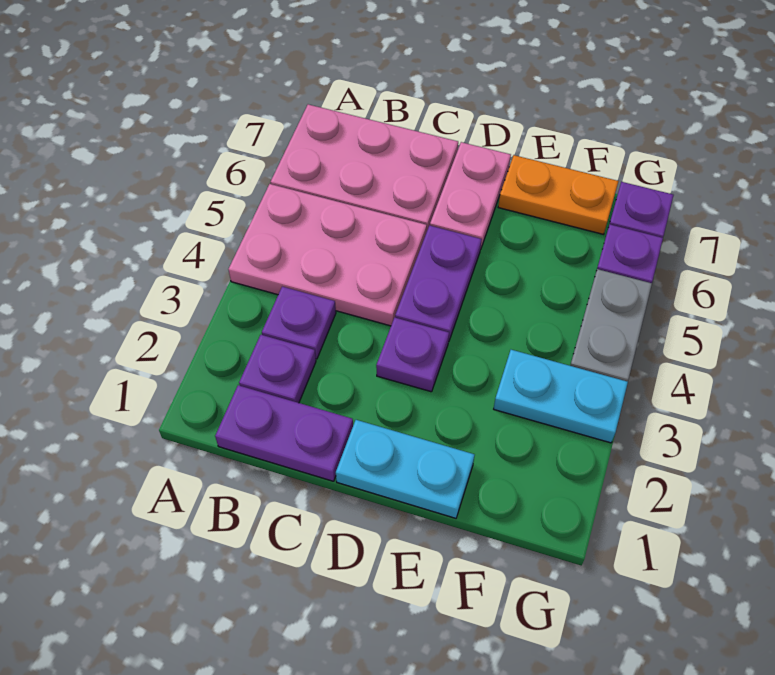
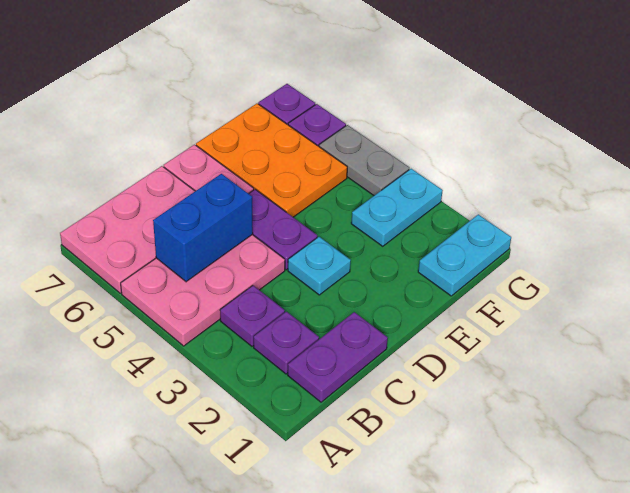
none -> blue brick B5:C5 level 2
cyan plate D1:E1 level 1 -> cyan plate F1:G1 level 1
purple plate D3 level 1 -> cyan plate D3 level 1
orange plate E7:F7 level 1 -> orange plate E5:F7 level 1

